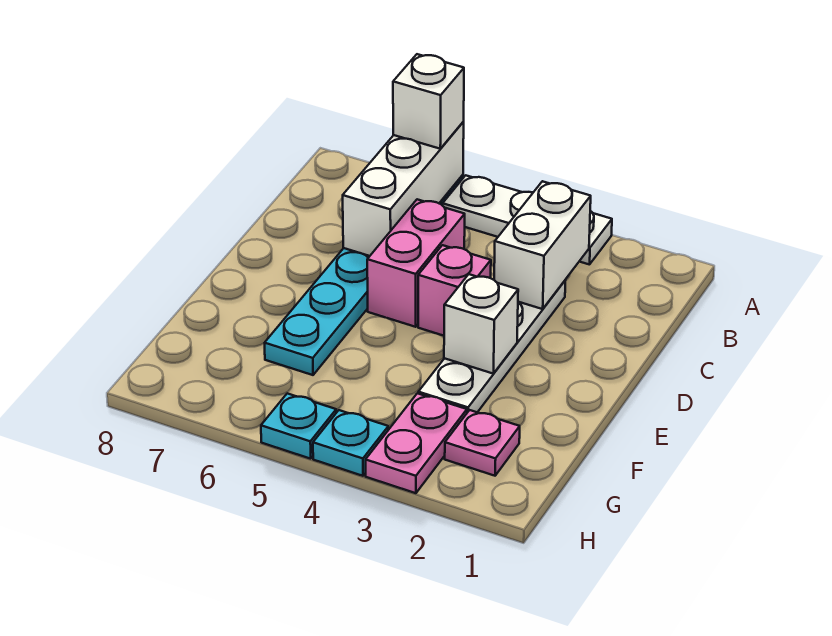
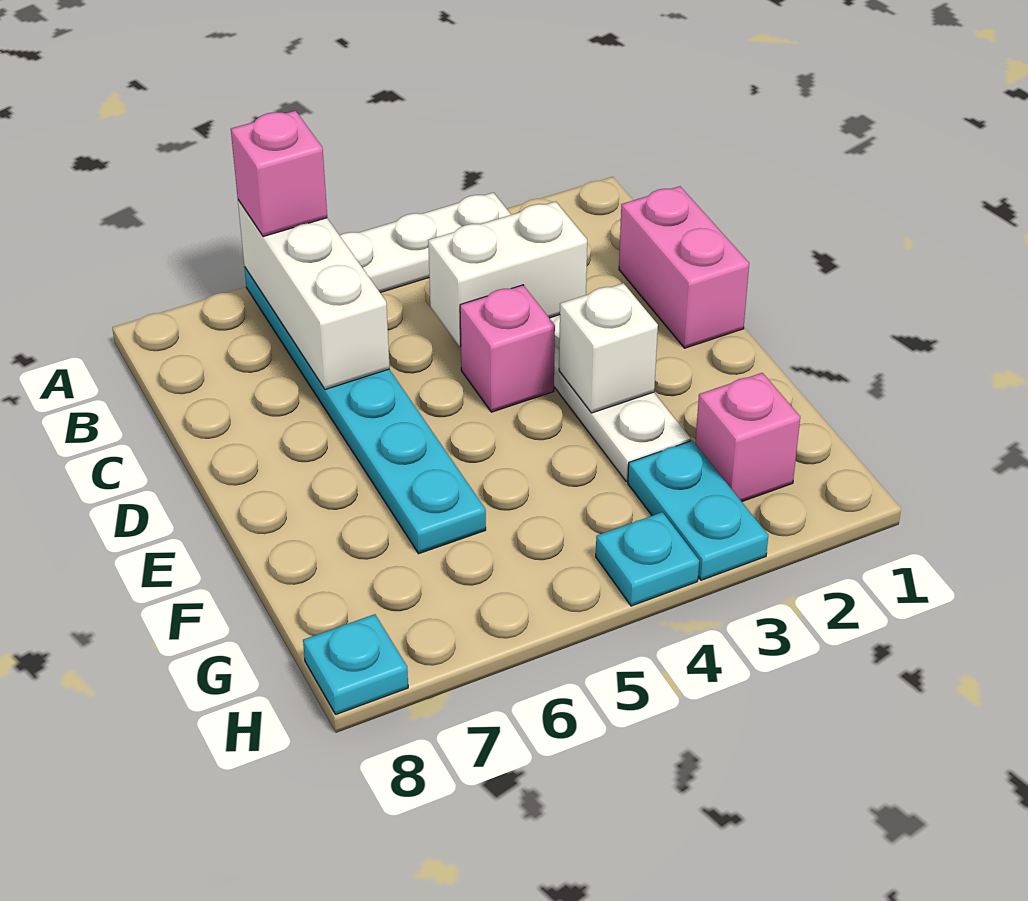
white brick A6 level 3 -> pink brick A6 level 3
white brick B3:C3 level 2 -> white brick C3:C4 level 2
pink brick C5:D5 level 1 -> pink brick C1:D1 level 1
pink plate G2 level 1 -> pink brick G2 level 1
pink plate G3:H3 level 1 -> cyan plate G3:H3 level 1
cyan plate H5 level 1 -> cyan plate H8 level 1

